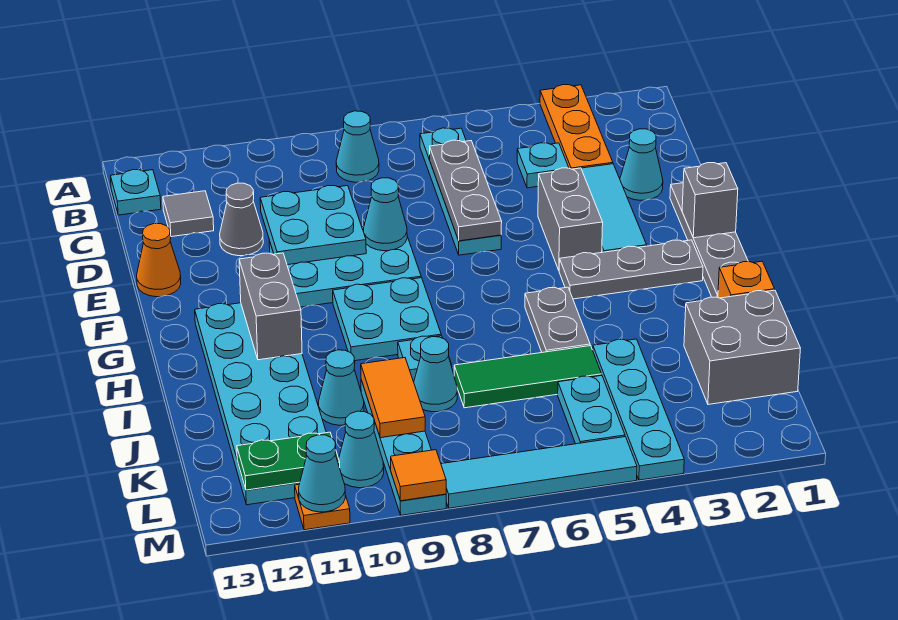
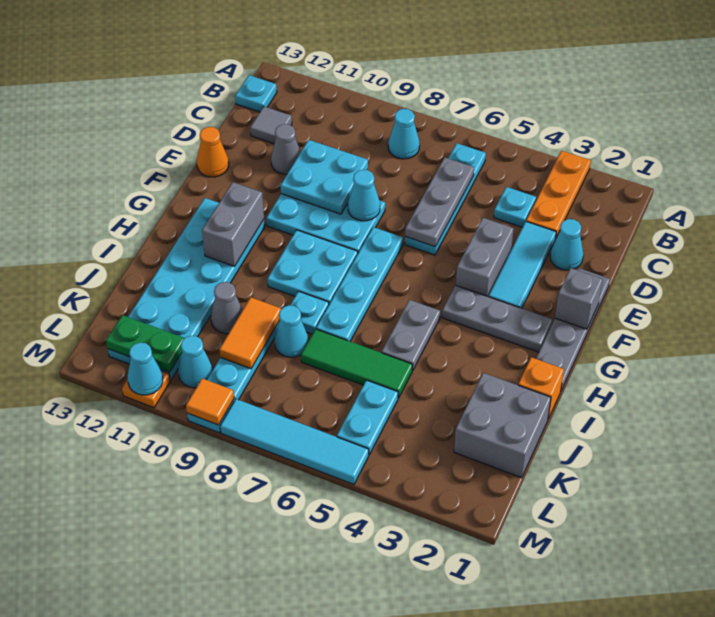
cyan plate J4:M4 level 1 -> cyan plate F7:I7 level 1
cyan cone J10 level 1 -> grey cone J10 level 1

